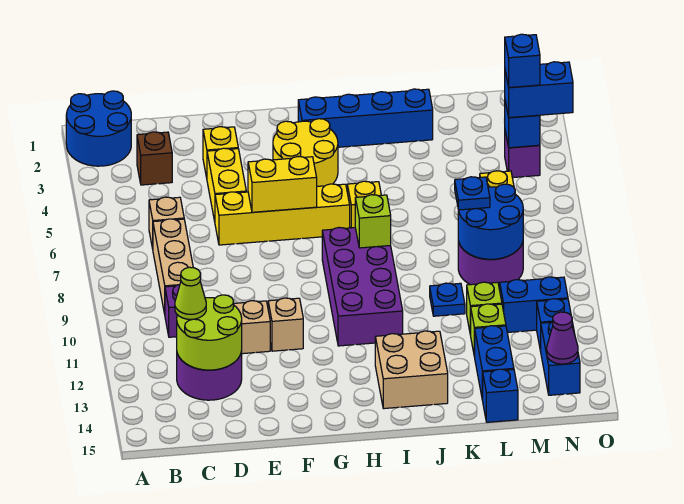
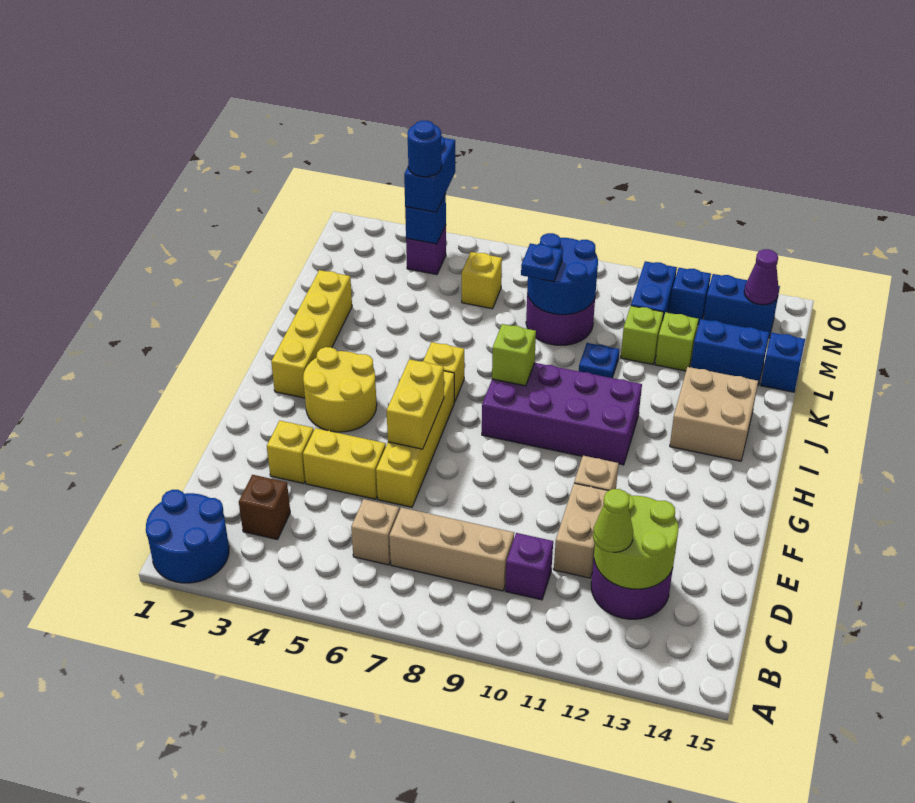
blue brick H2:K2 level 1 -> yellow brick H2:K2 level 1
blue brick N4 level 4 -> blue round brick N4 level 4

